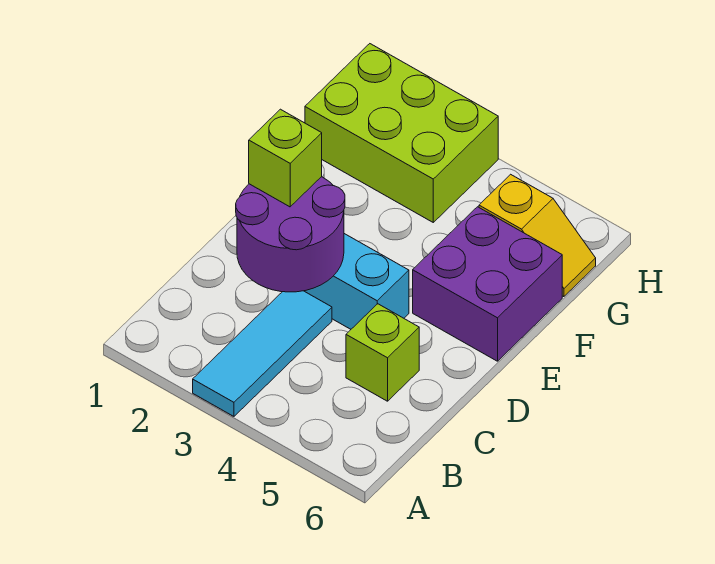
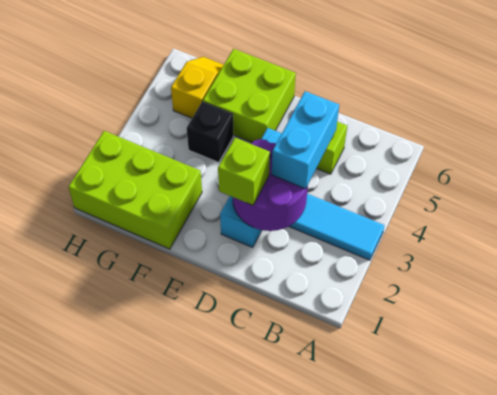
none -> cyan brick C3:C4 level 3
purple brick E5:F6 level 1 -> lime brick E5:F6 level 1
none -> black brick F4 level 1
lime brick G1:H3 level 1 -> lime brick F1:H2 level 1

